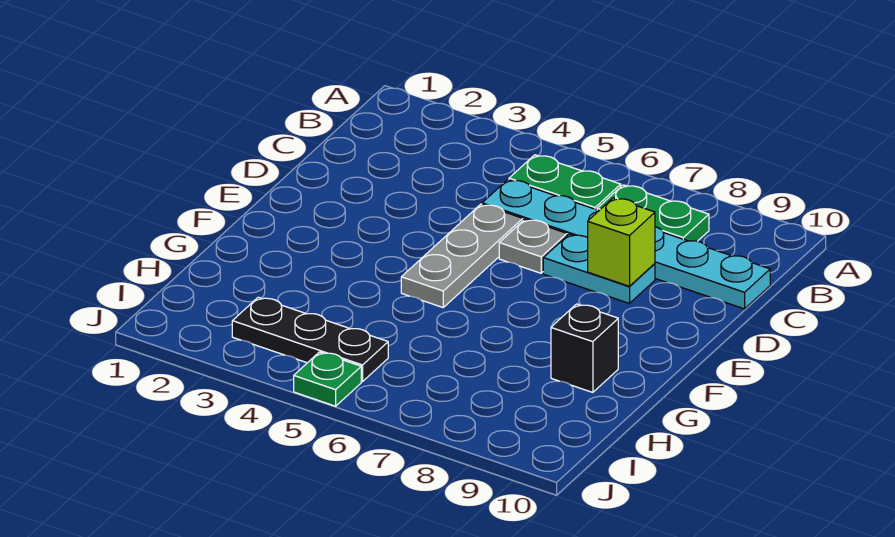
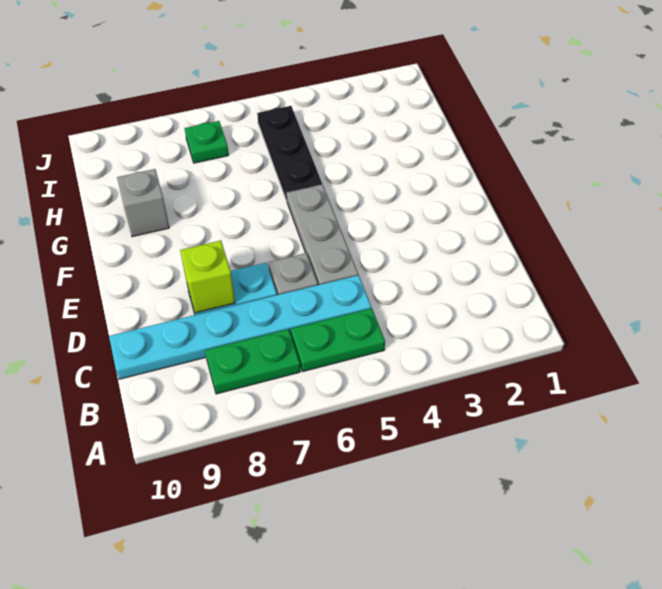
black brick G9 level 1 -> grey brick G9 level 1
black plate I3:I5 level 1 -> black plate G5:I5 level 1
green plate J5 level 1 -> green plate I7 level 1

